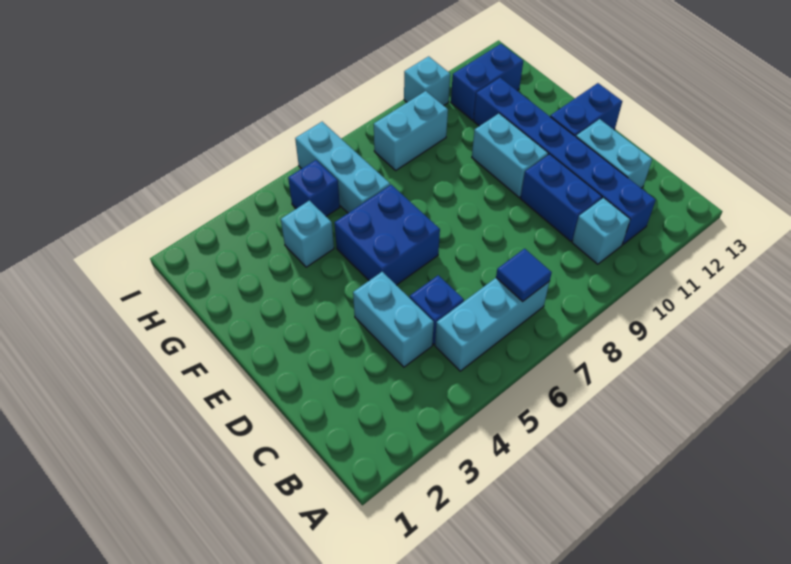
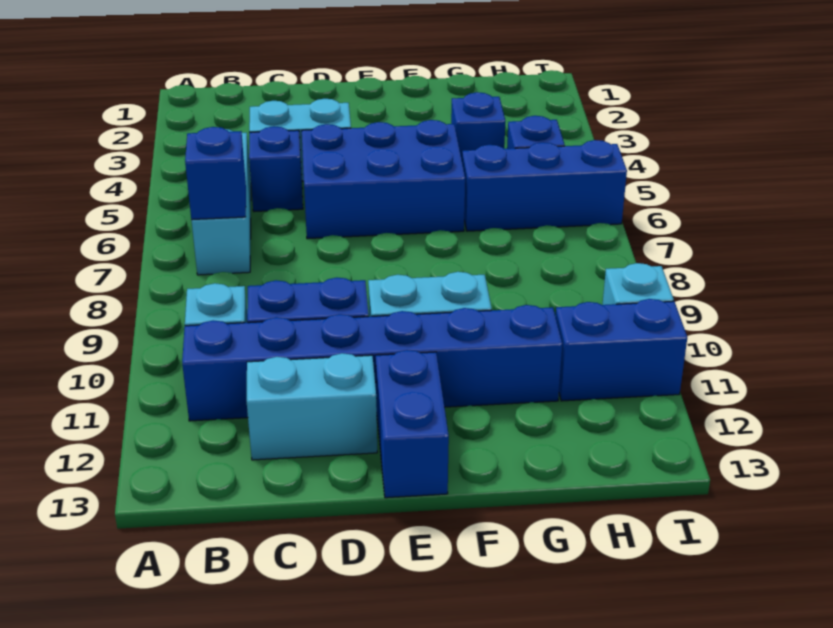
blue tile B7 level 2 -> blue brick B7 level 2
blue brick E5:F6 level 1 -> blue brick D5:F6 level 1
cyan brick G4 level 1 -> blue brick G4 level 1
cyan brick G6:I6 level 1 -> blue brick G6:I6 level 1
cyan brick H8:H9 level 1 -> none
blue brick H11:H12 level 1 -> blue brick H11:I11 level 1

